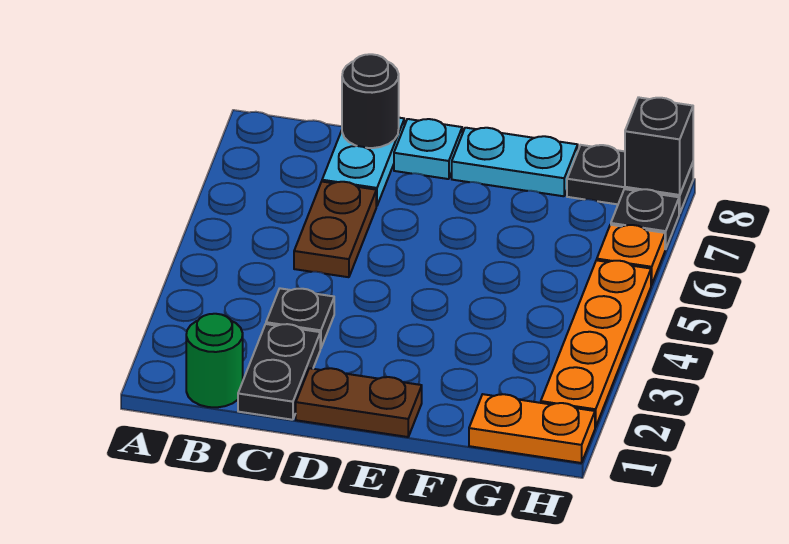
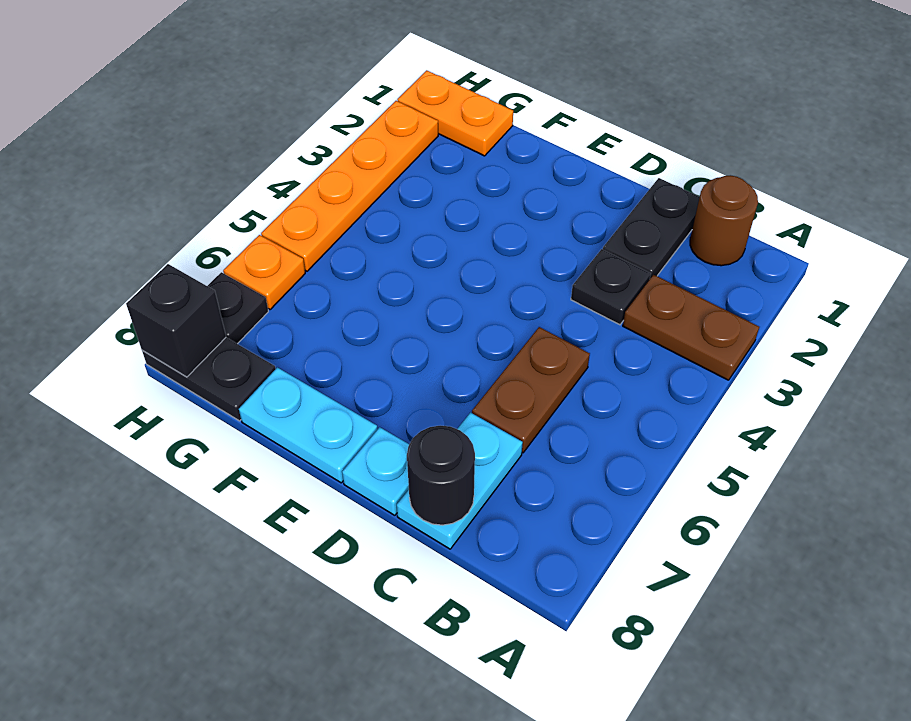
green round brick B1 level 1 -> brown round brick B1 level 1
brown plate D1:E1 level 1 -> brown plate A3:B3 level 1

